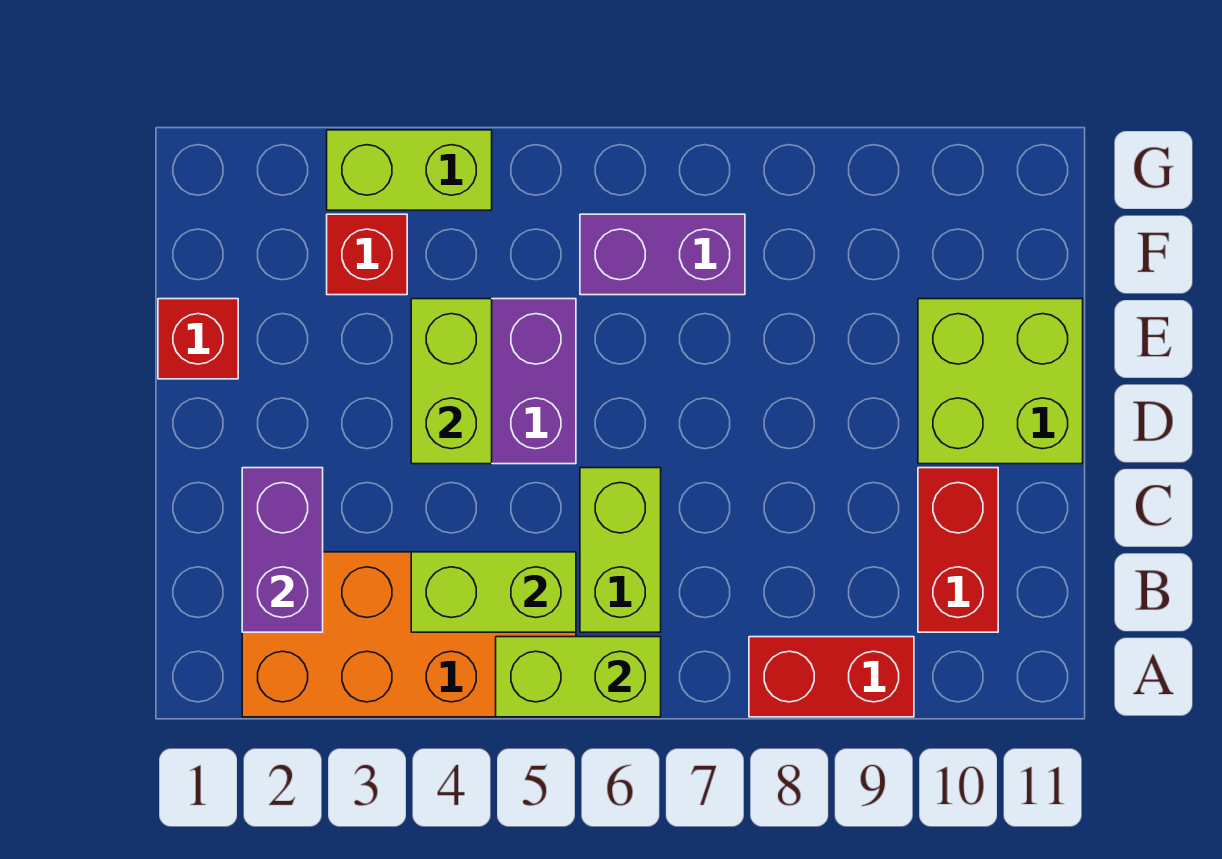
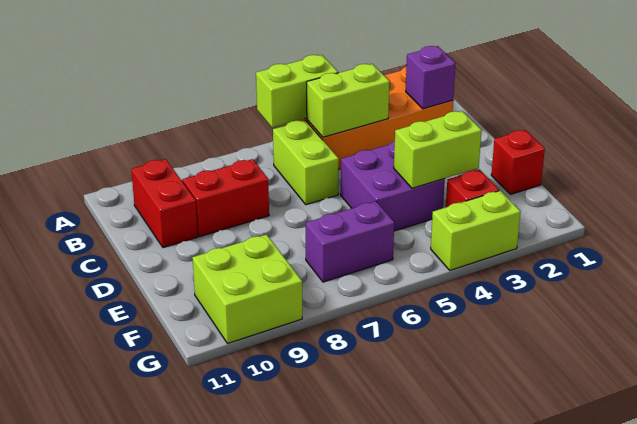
red brick A8:A9 level 1 -> red brick C8:C9 level 1
purple brick B2:C2 level 2 -> purple brick B2 level 2
lime brick D4:E4 level 2 -> lime brick E3:E4 level 2
lime brick D10:E11 level 1 -> lime brick F9:G10 level 1

